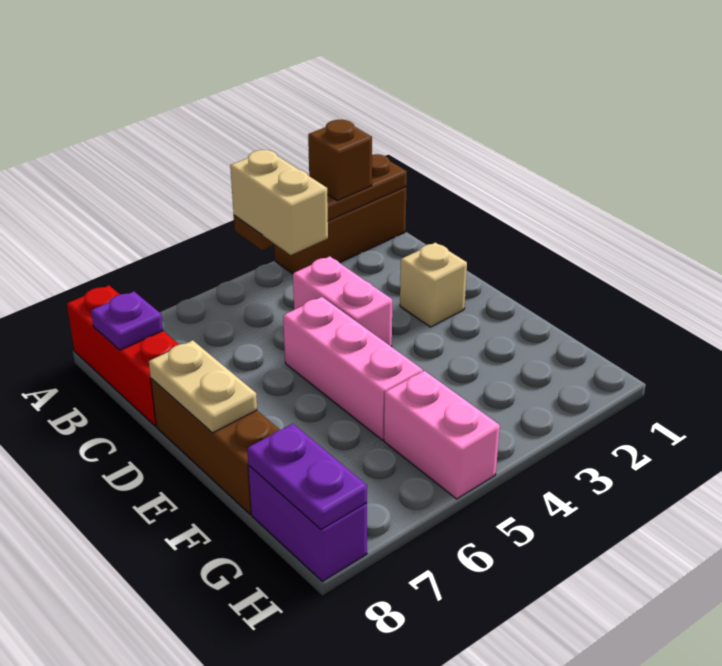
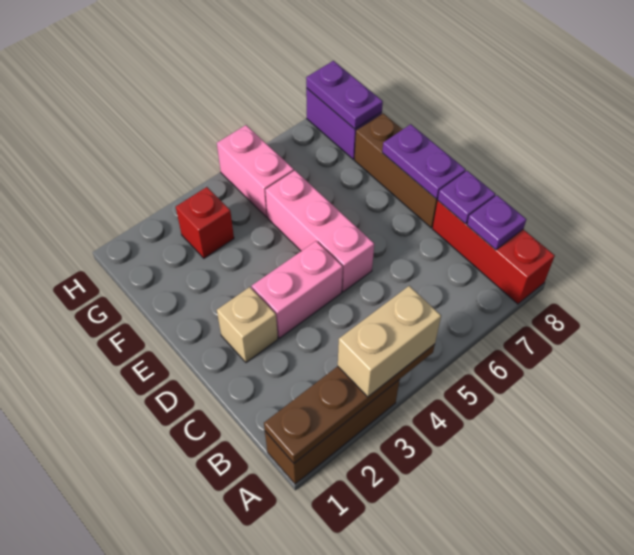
brown brick A2 level 3 -> none
tan brick A4:B4 level 3 -> tan brick A3:A4 level 3
pink brick C4:D4 level 1 -> pink brick D3:D4 level 1
none -> purple plate C8 level 2
tan plate D8:E8 level 2 -> purple plate D8:E8 level 2
none -> red brick G3 level 1

